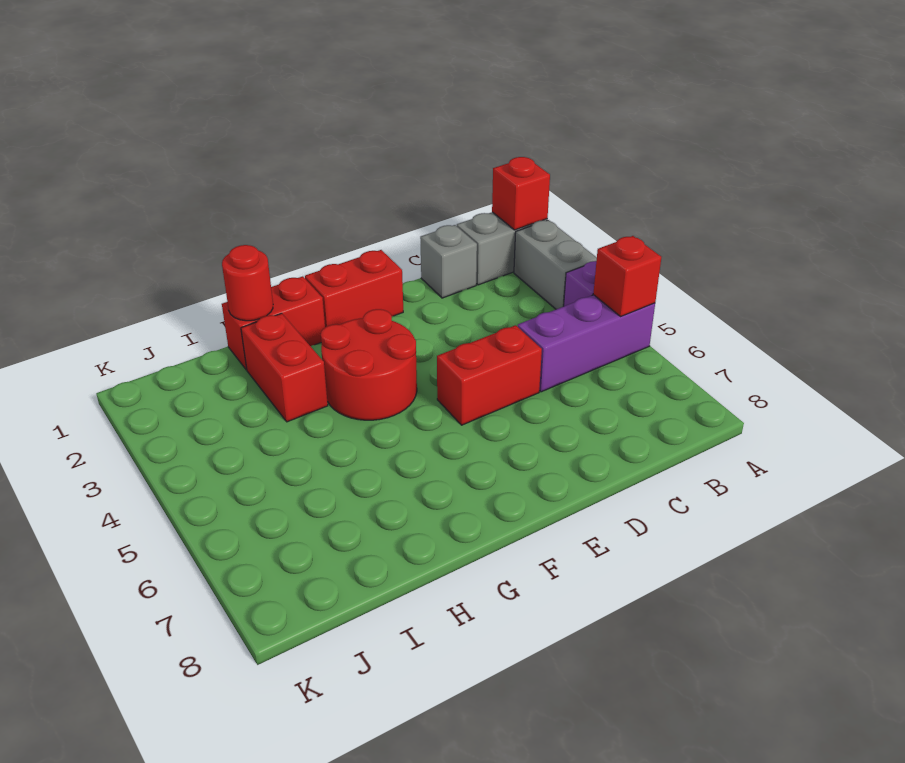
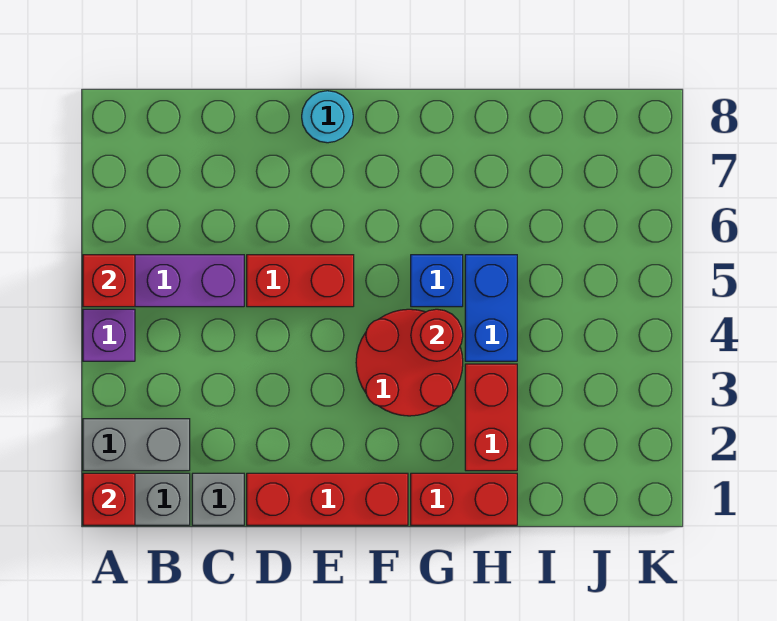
grey brick A2:A3 level 1 -> grey brick A2:B2 level 1
red brick E1:F1 level 1 -> red brick D1:F1 level 1
none -> cyan round brick E8 level 1
none -> blue brick G5 level 1
red round brick H1 level 2 -> red round brick G4 level 2
none -> blue brick H4:H5 level 1

